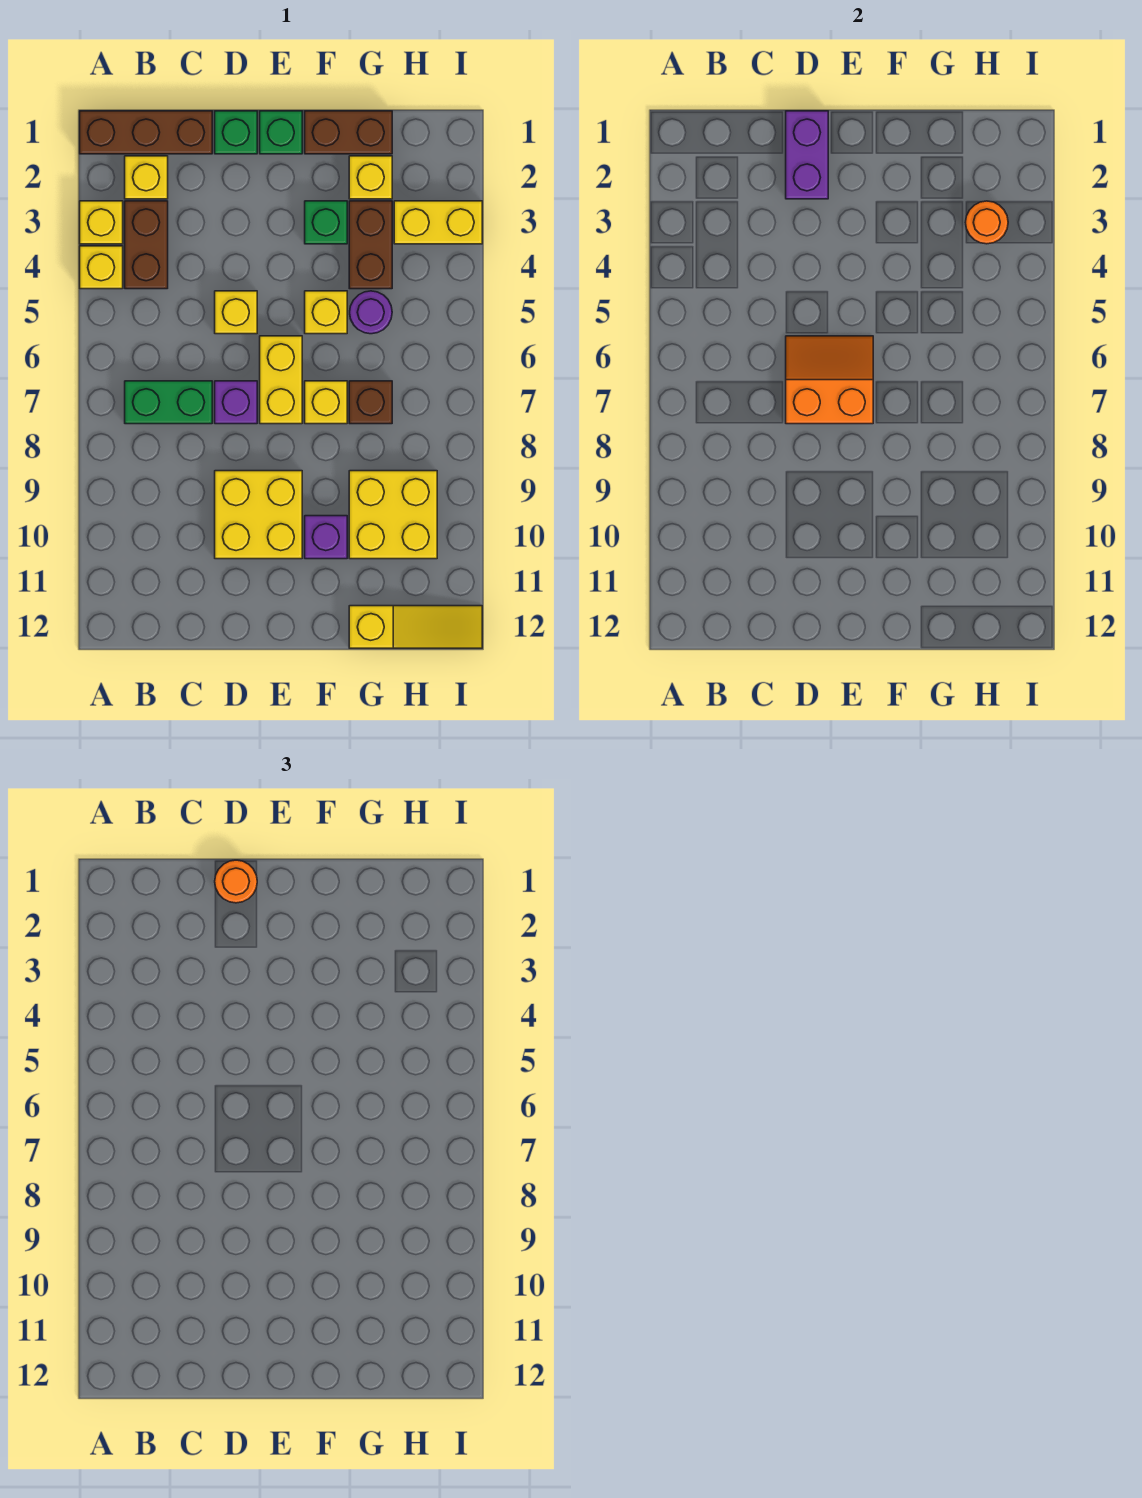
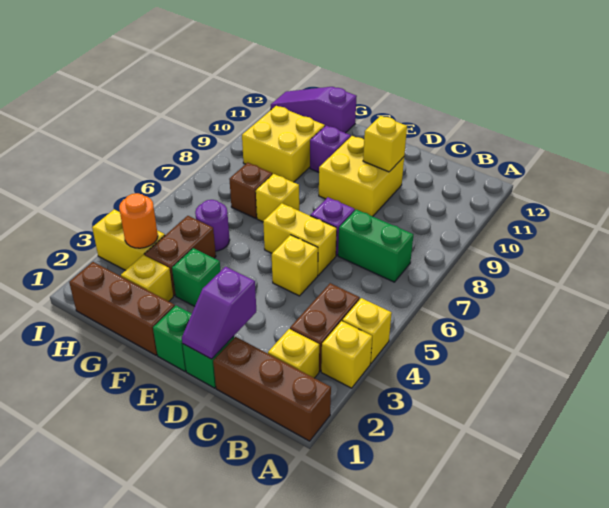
purple brick D1:D2 level 2 -> purple slope D1:D2 level 2 top 2
orange round brick D1 level 3 -> none
orange slope D6:E7 level 2 top 7 -> none
yellow brick E6:E7 level 1 -> yellow brick D6:E6 level 1
brown brick F1:G1 level 1 -> brown brick F1:H1 level 1
yellow brick F5 level 1 -> yellow brick D10 level 2
yellow slope G12:I12 level 1 top G -> purple slope G12:I12 level 1 top G

